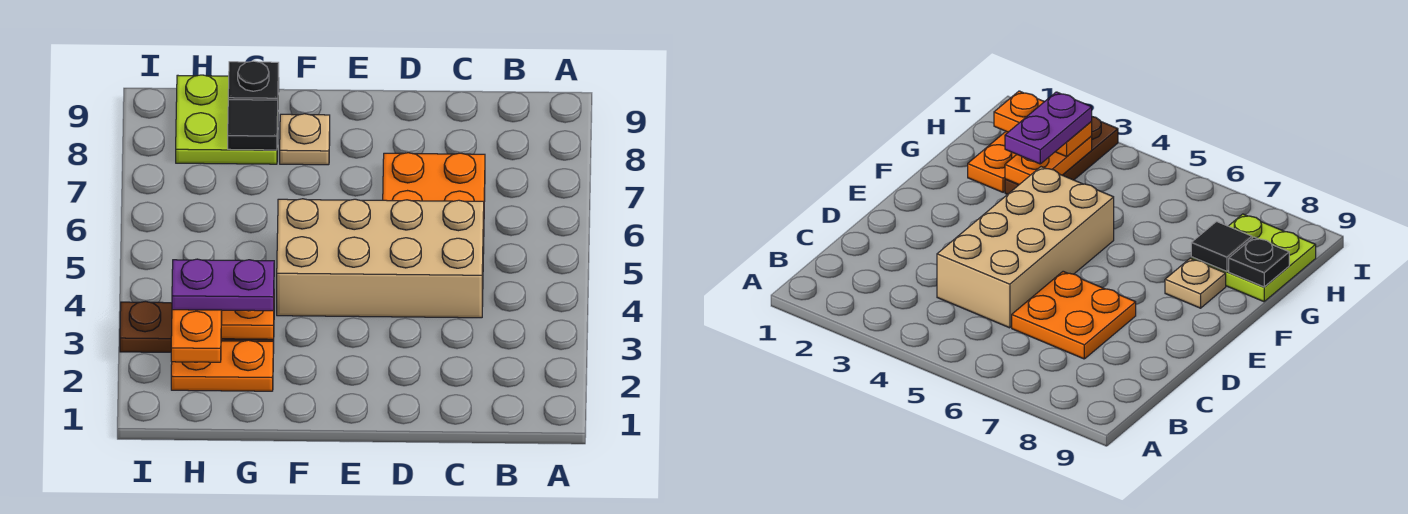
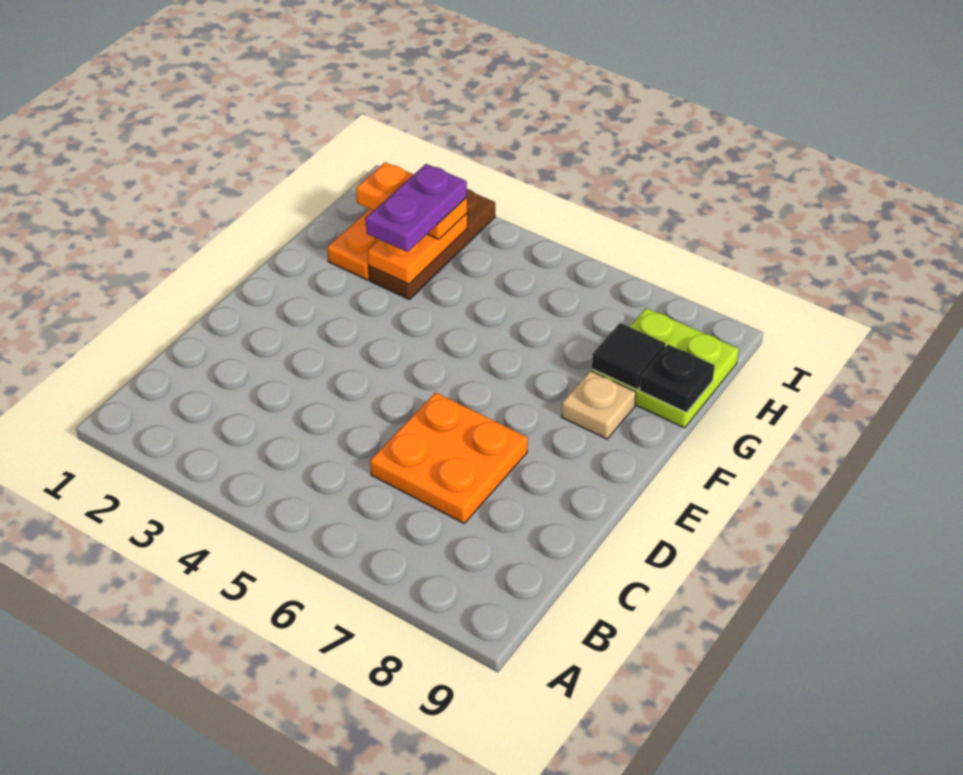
tan brick C4:F5 level 1 -> none

